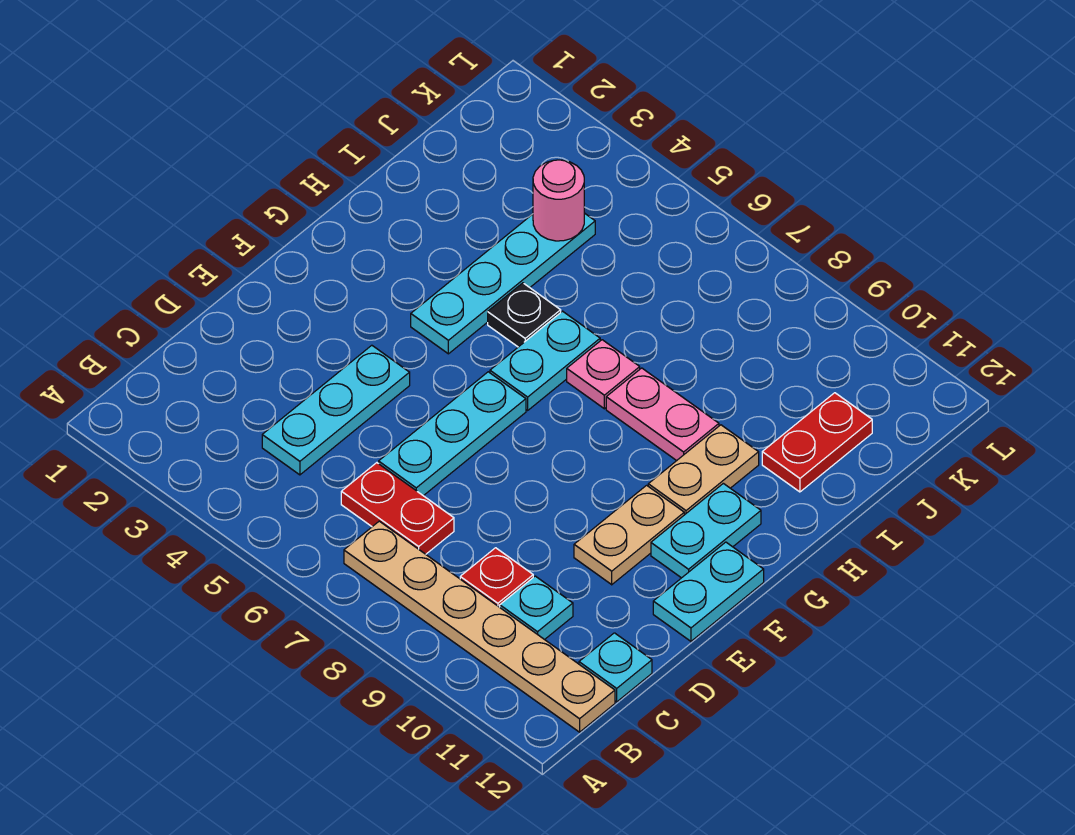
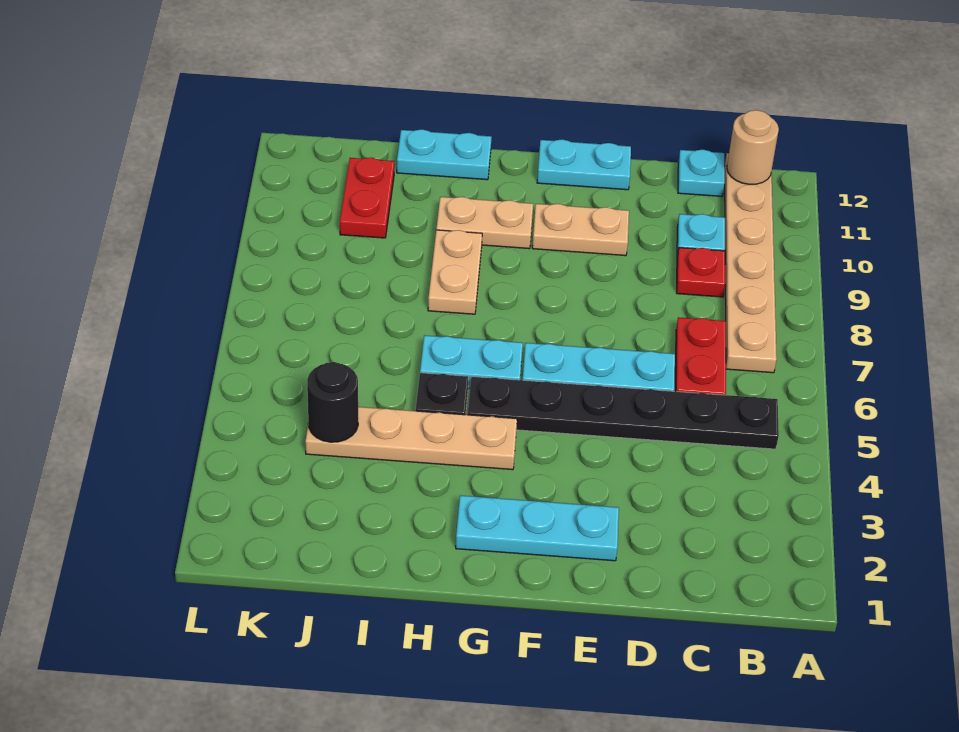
none -> black plate B5:G5 level 1
none -> tan round brick B12 level 2
cyan plate C4:E4 level 1 -> cyan plate E2:G2 level 1
cyan plate F11:G11 level 1 -> cyan plate H12:I12 level 1
cyan plate G4:J4 level 1 -> tan plate G4:J4 level 1
pink plate H7 level 1 -> none
pink plate H8:H9 level 1 -> tan plate H8:H9 level 1
red plate I11:J11 level 1 -> red plate J10:J11 level 1
pink round brick J4 level 2 -> black round brick J4 level 2

